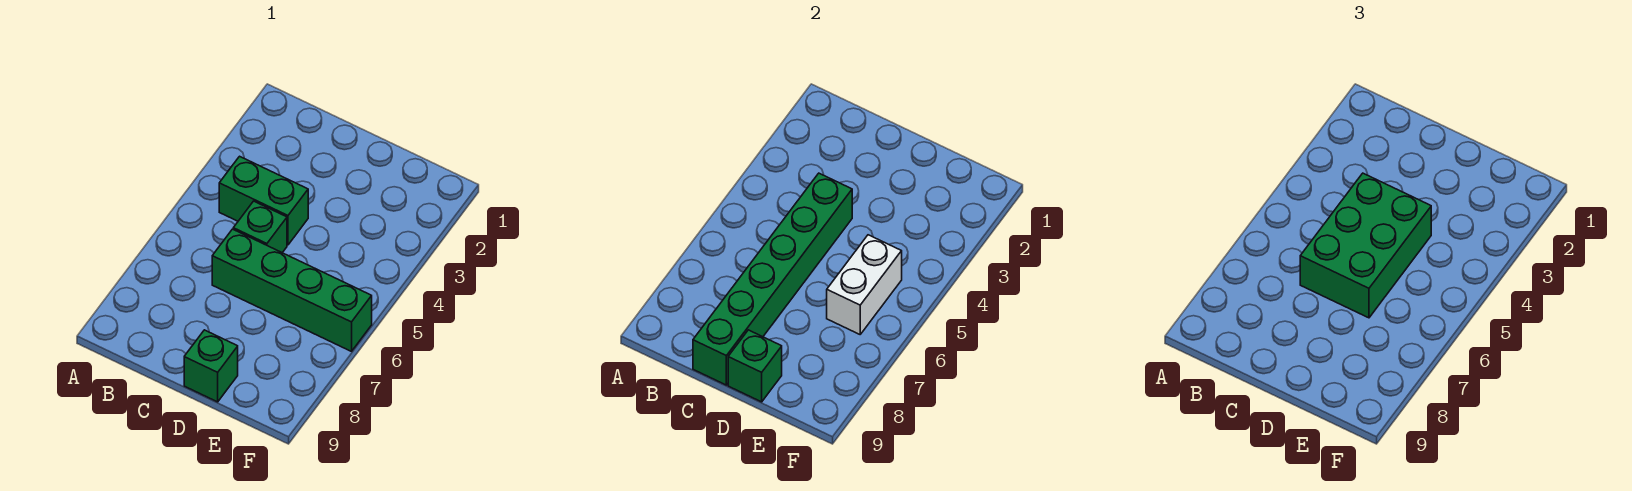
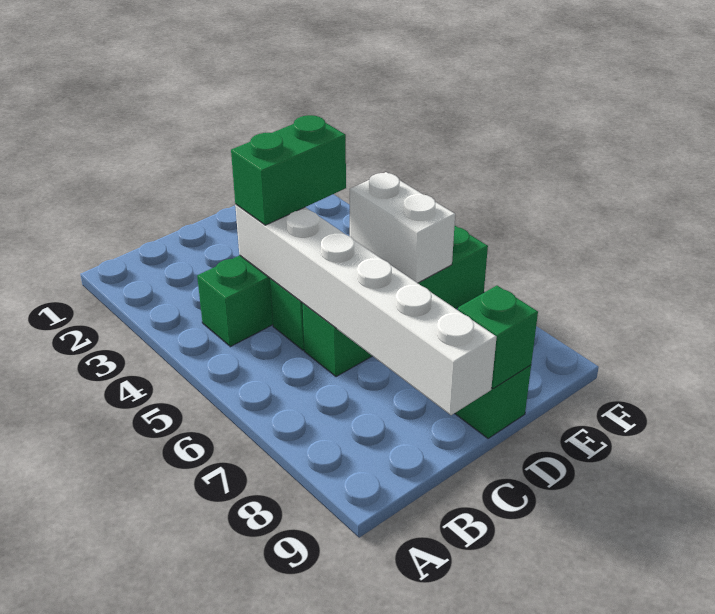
green brick C4:C9 level 2 -> white brick C4:C9 level 2
green brick C4:D6 level 3 -> green brick C4:D4 level 3

